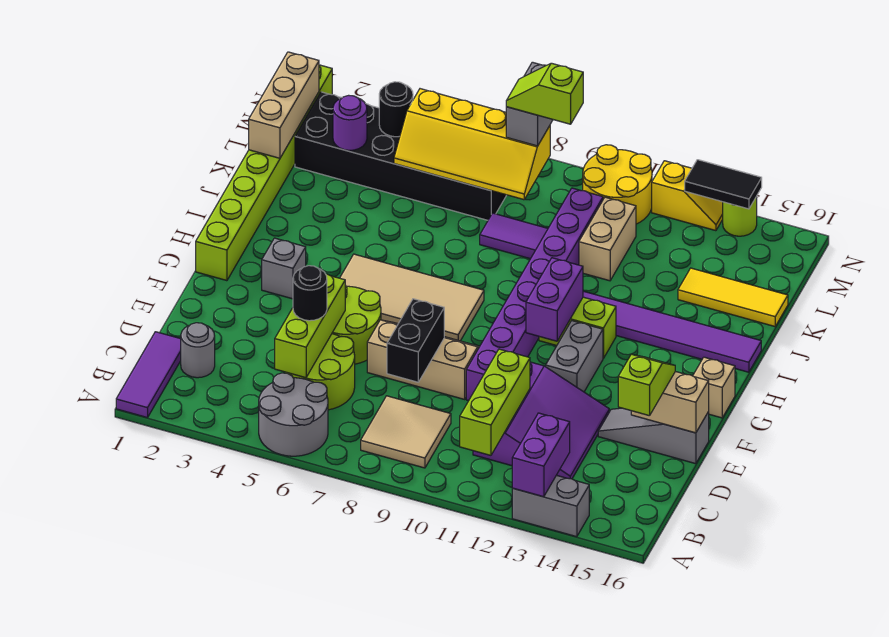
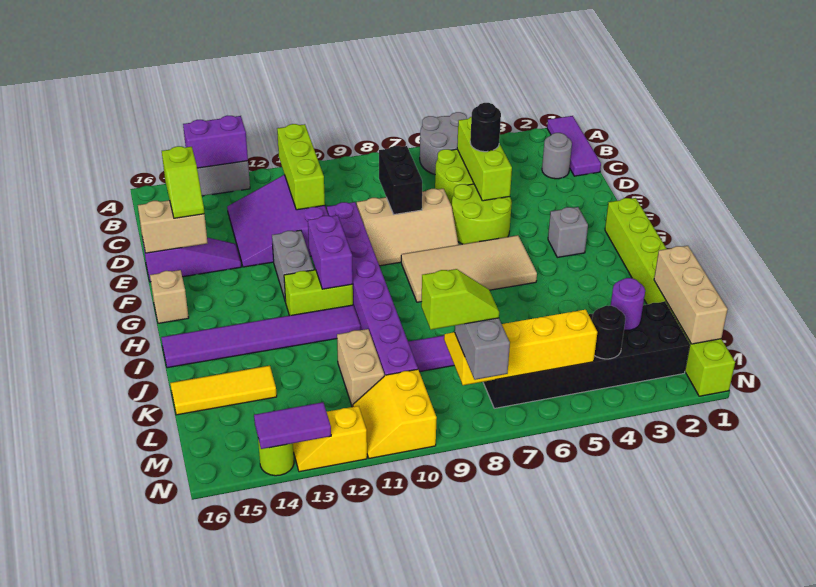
purple brick A13:B13 level 2 -> purple brick A13:A14 level 2
tan tile B8:C9 level 1 -> none
grey slope E14:E16 level 1 top 16 -> purple slope E14:E16 level 1 top 16
yellow round brick M10:N11 level 1 -> yellow slope M10:N11 level 1 top 10
black tile N13:N14 level 2 -> purple tile N13:N14 level 2

